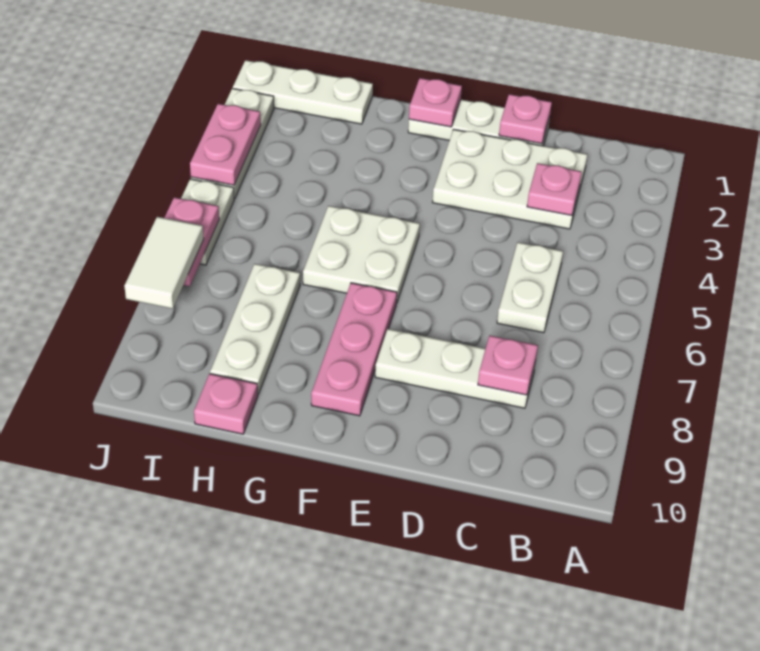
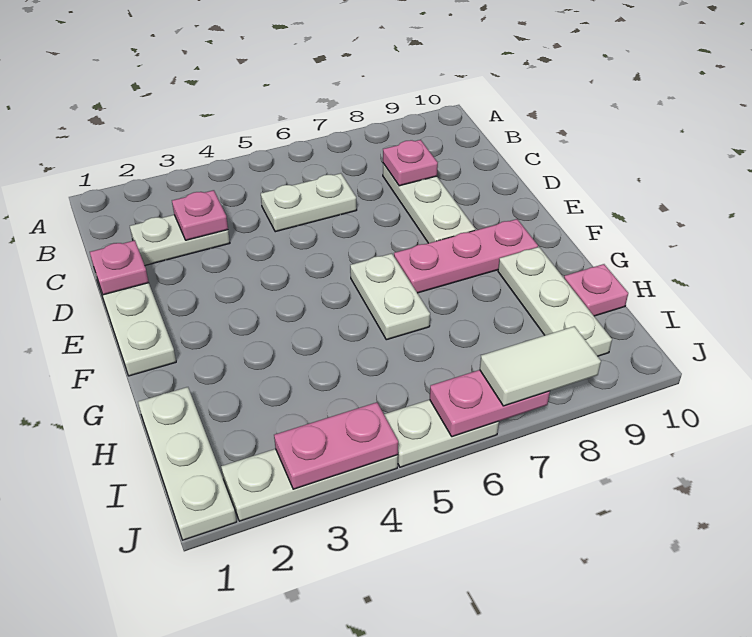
white plate C2:E3 level 1 -> white plate C2:C3 level 1
pink plate F1 level 2 -> none
white plate F5:G6 level 1 -> white plate F6:G6 level 1
white plate H7:H9 level 1 -> white plate G9:I9 level 1

